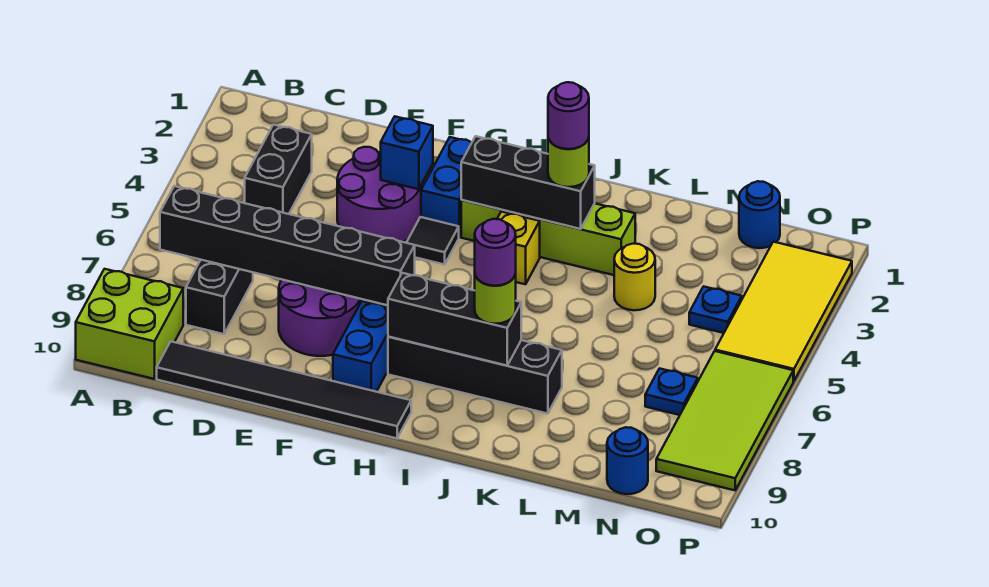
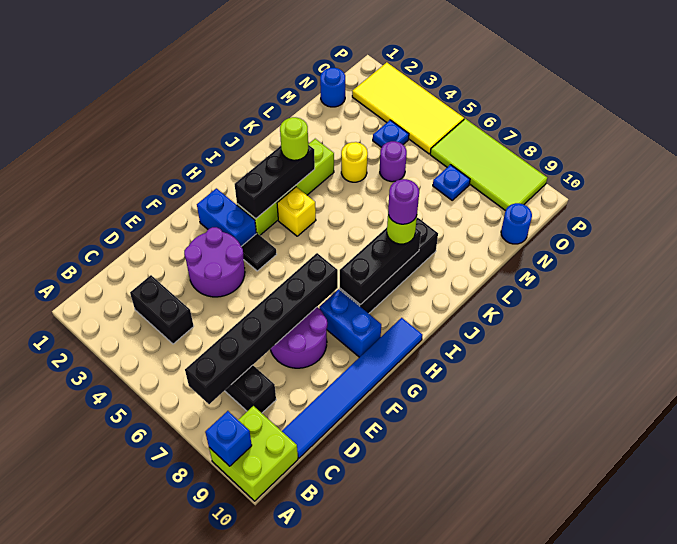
black tile C10:H10 level 1 -> blue tile C10:H10 level 1
blue brick F3 level 2 -> blue brick A9 level 2
purple round brick J3 level 4 -> purple round brick M5 level 1

